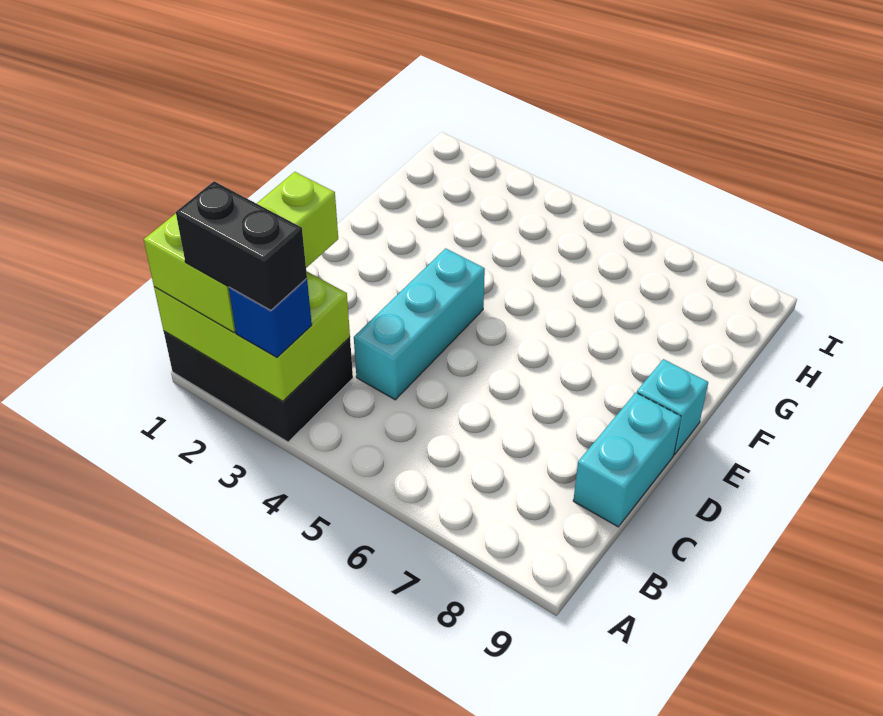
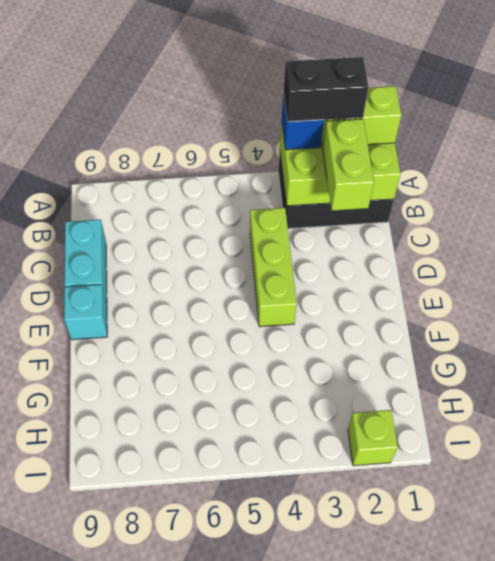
cyan brick C4:E4 level 1 -> lime brick C4:E4 level 1
none -> lime brick I2 level 1

